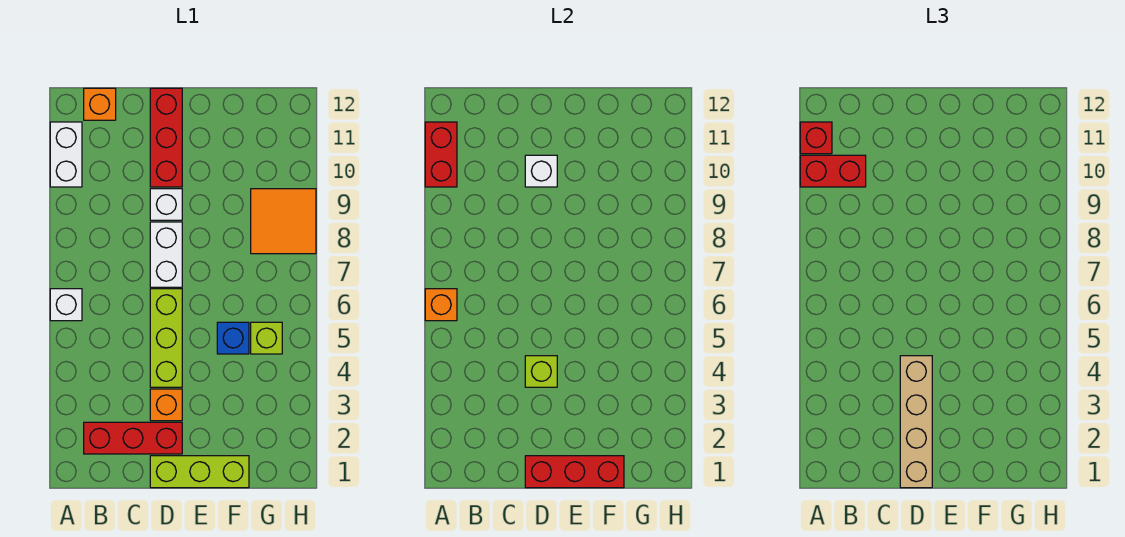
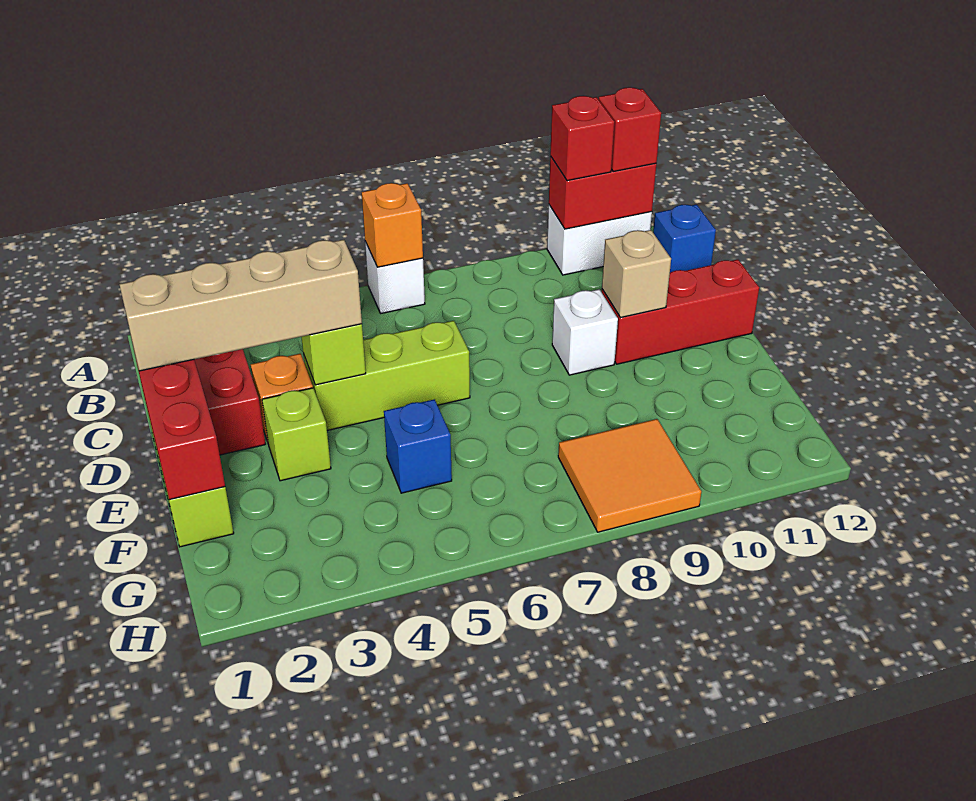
red brick A10:B10 level 3 -> red brick A10 level 3
orange brick B12 level 1 -> blue brick B12 level 1
white brick D7:D8 level 1 -> none
white brick D10 level 2 -> tan brick D10 level 2
lime brick G5 level 1 -> lime brick E3 level 1

